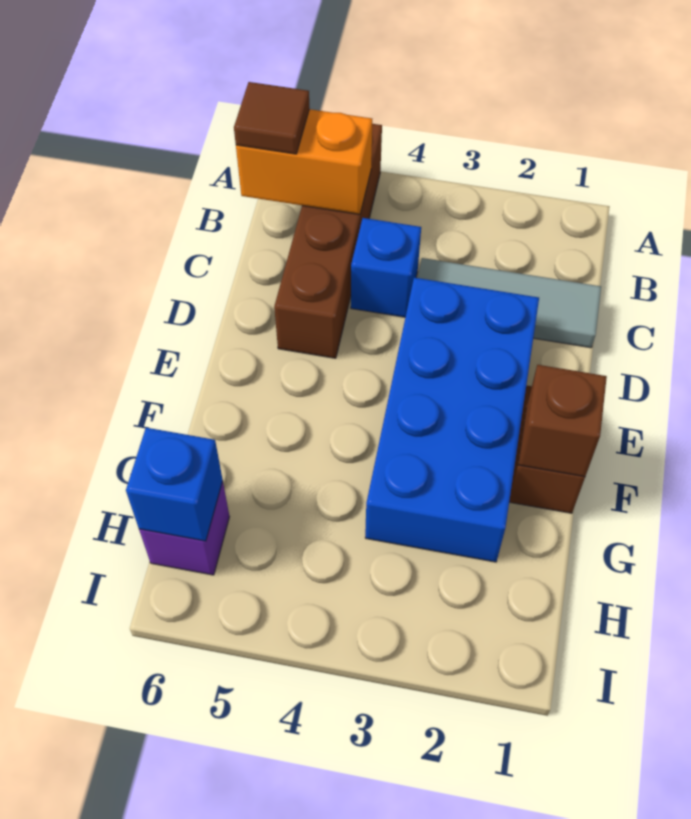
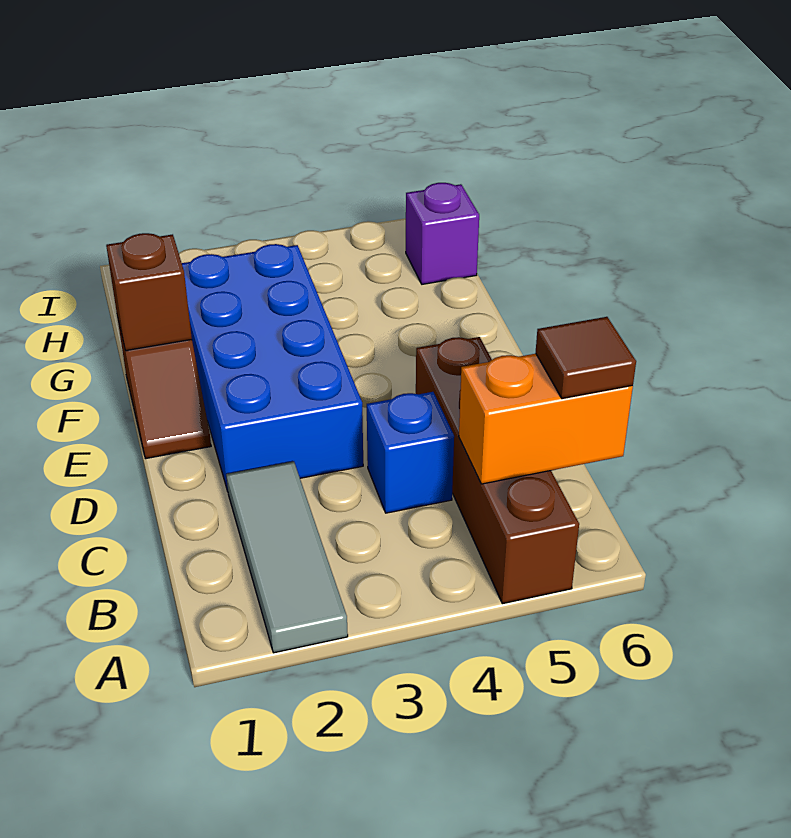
grey tile C1:C3 level 1 -> grey tile A2:C2 level 1
blue brick H6 level 2 -> none

